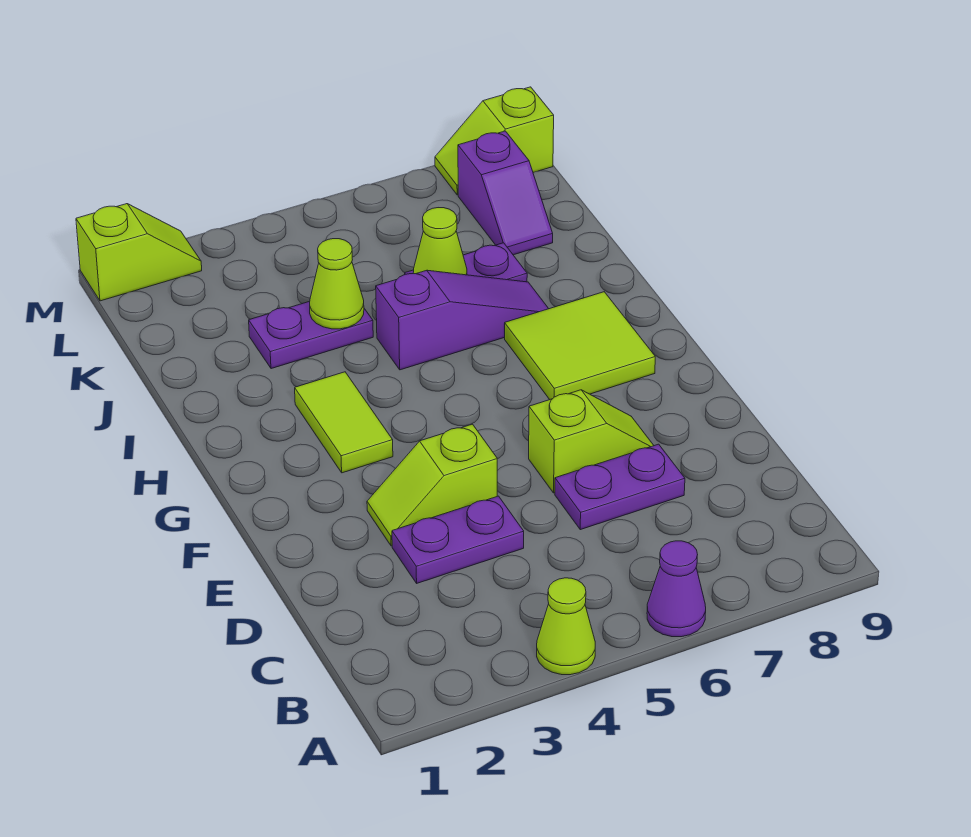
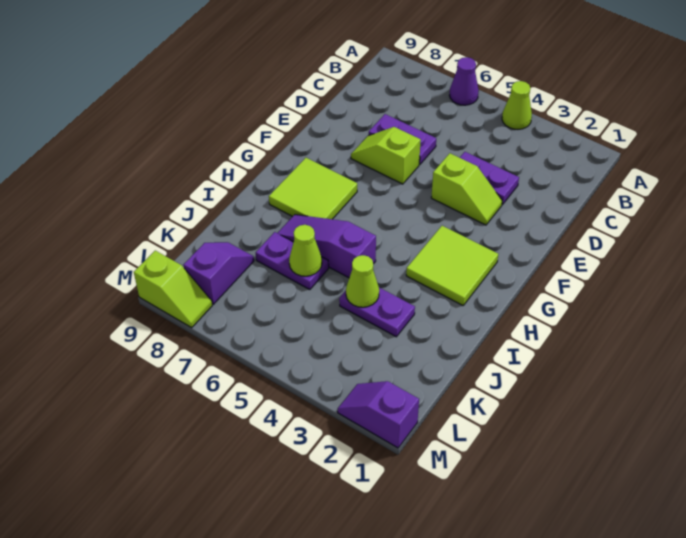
lime tile G3:H3 level 1 -> lime tile G2:H3 level 1
lime slope M1:M2 level 1 top 1 -> purple slope M1:M2 level 1 top 1

